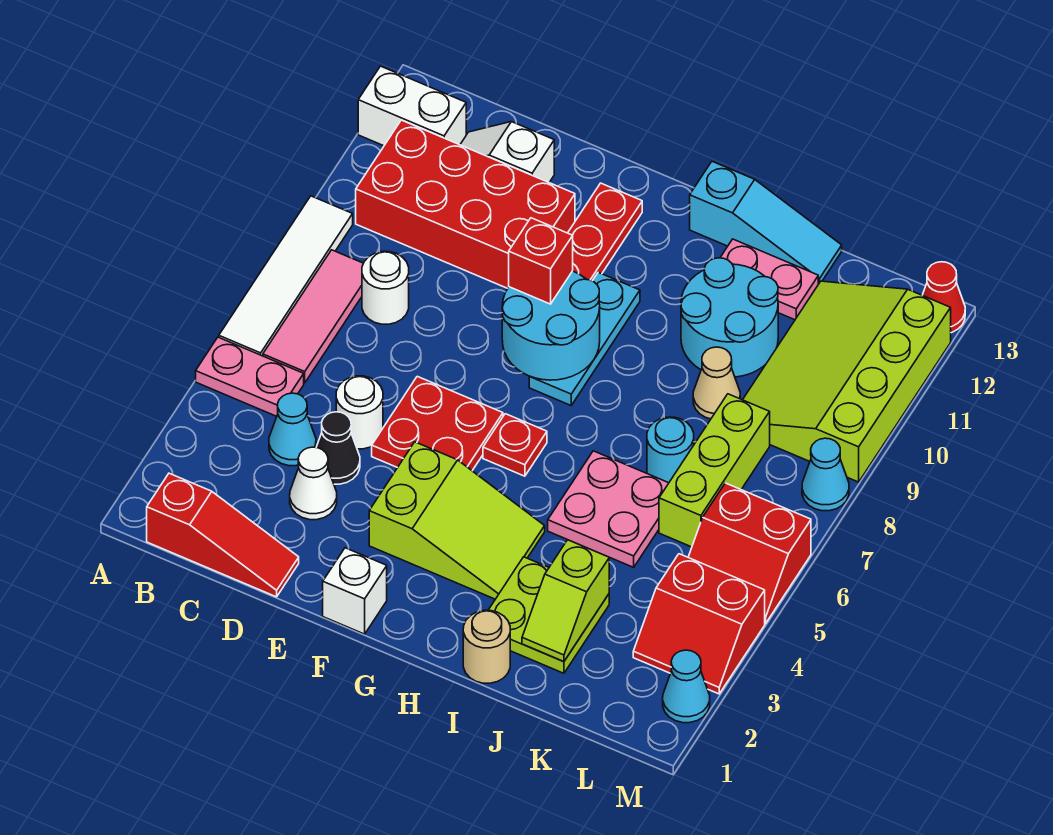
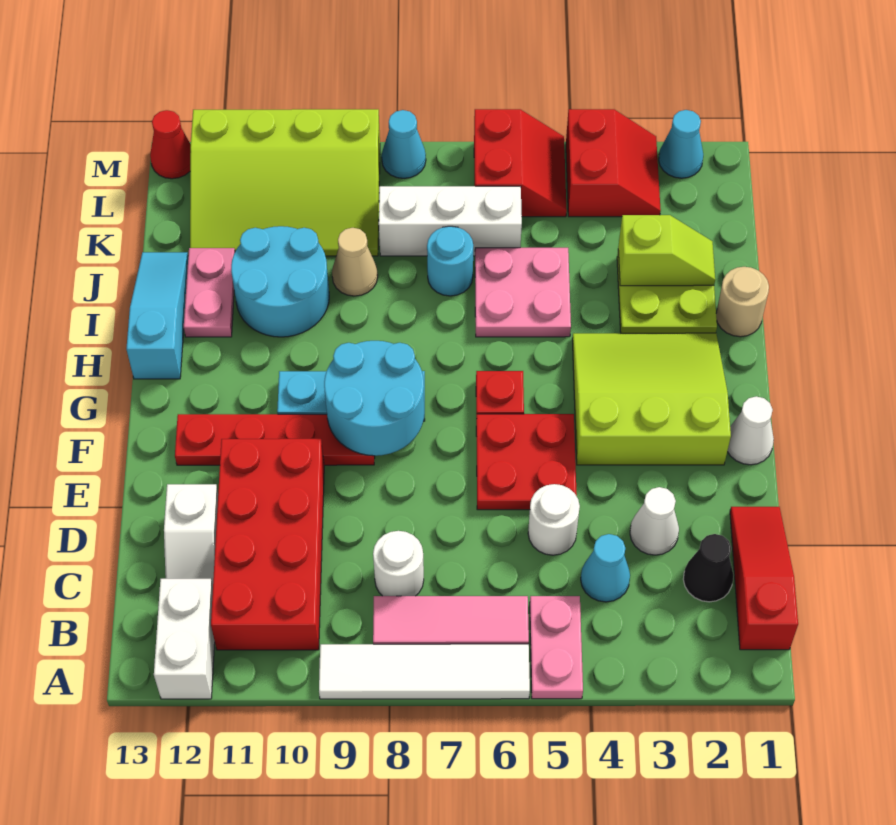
black cone D4 level 1 -> black cone C2 level 1
white brick F1 level 1 -> white cone F1 level 1
lime slope F3:H4 level 1 top F -> lime slope F2:H4 level 1 top F
red brick F9 level 3 -> none
lime brick K6:K8 level 1 -> white brick K6:K8 level 1

